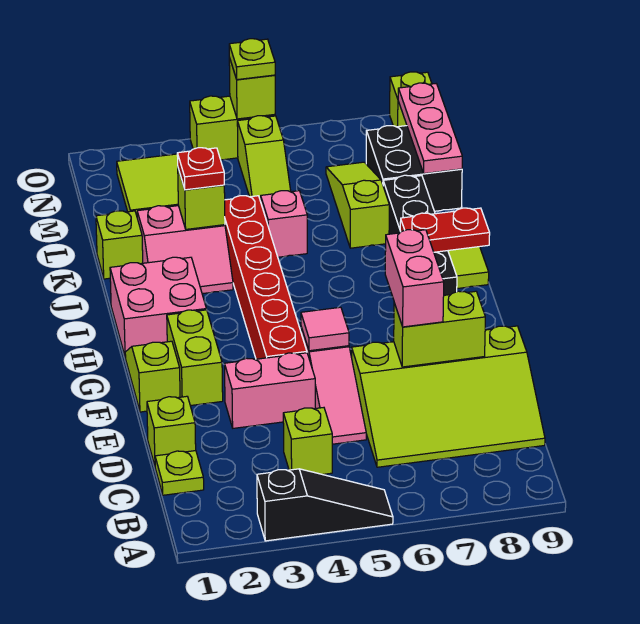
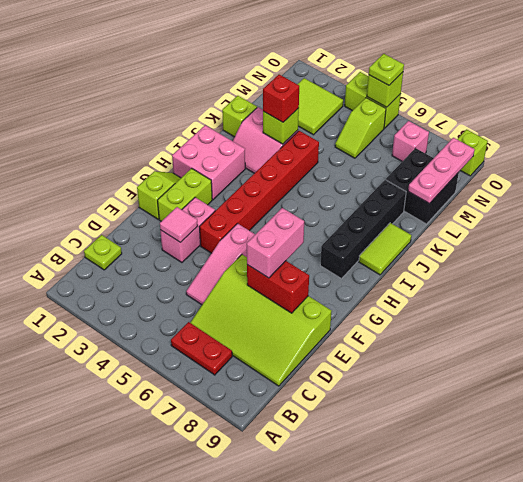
black slope A3:A5 level 1 top 3 -> none
lime brick C4 level 1 -> none
lime brick D1 level 1 -> none
pink brick E3:E4 level 1 -> pink brick E3:F3 level 1
lime brick E7:E8 level 2 -> red brick E7:E8 level 2
pink tile F5 level 2 -> pink tile E3 level 2
red plate I8:I9 level 2 -> red plate B6:B7 level 1
red plate K3 level 3 -> red brick K3 level 3
pink brick K5 level 1 -> pink brick N7 level 1
lime slope K7:M7 level 1 top K -> none

